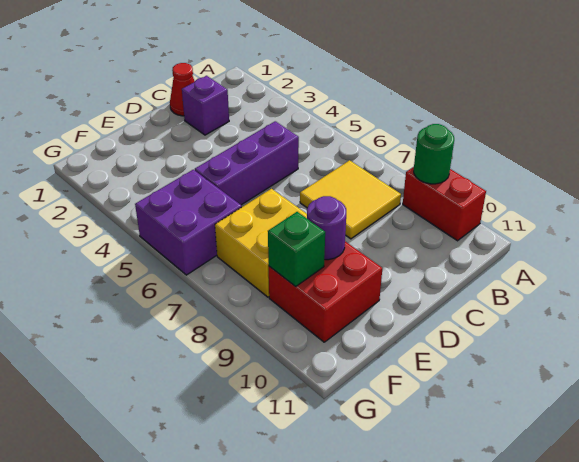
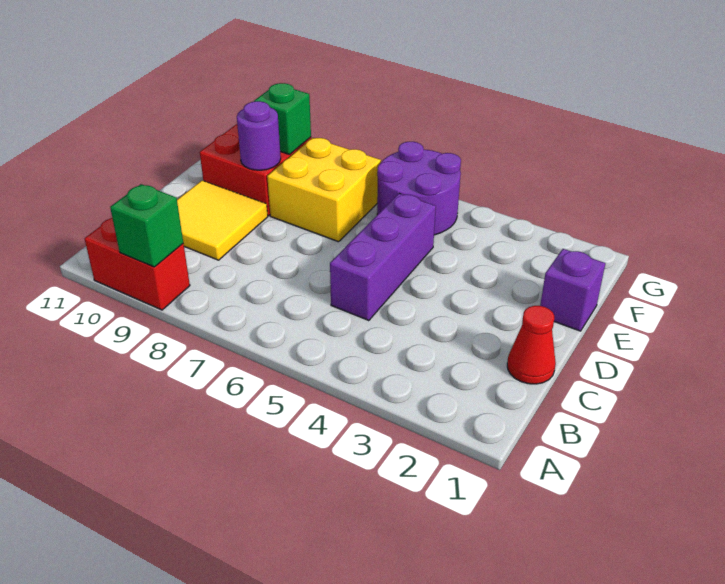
green round brick A9 level 2 -> green brick A9 level 2
yellow tile B7:C8 level 1 -> yellow tile C9:D10 level 1
purple brick C2 level 1 -> purple brick E1 level 1
purple brick F5:G6 level 1 -> purple round brick F5:G6 level 1

